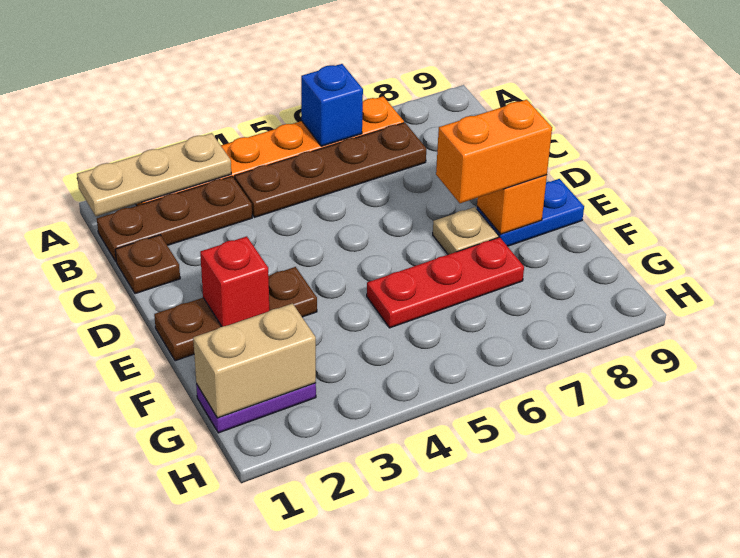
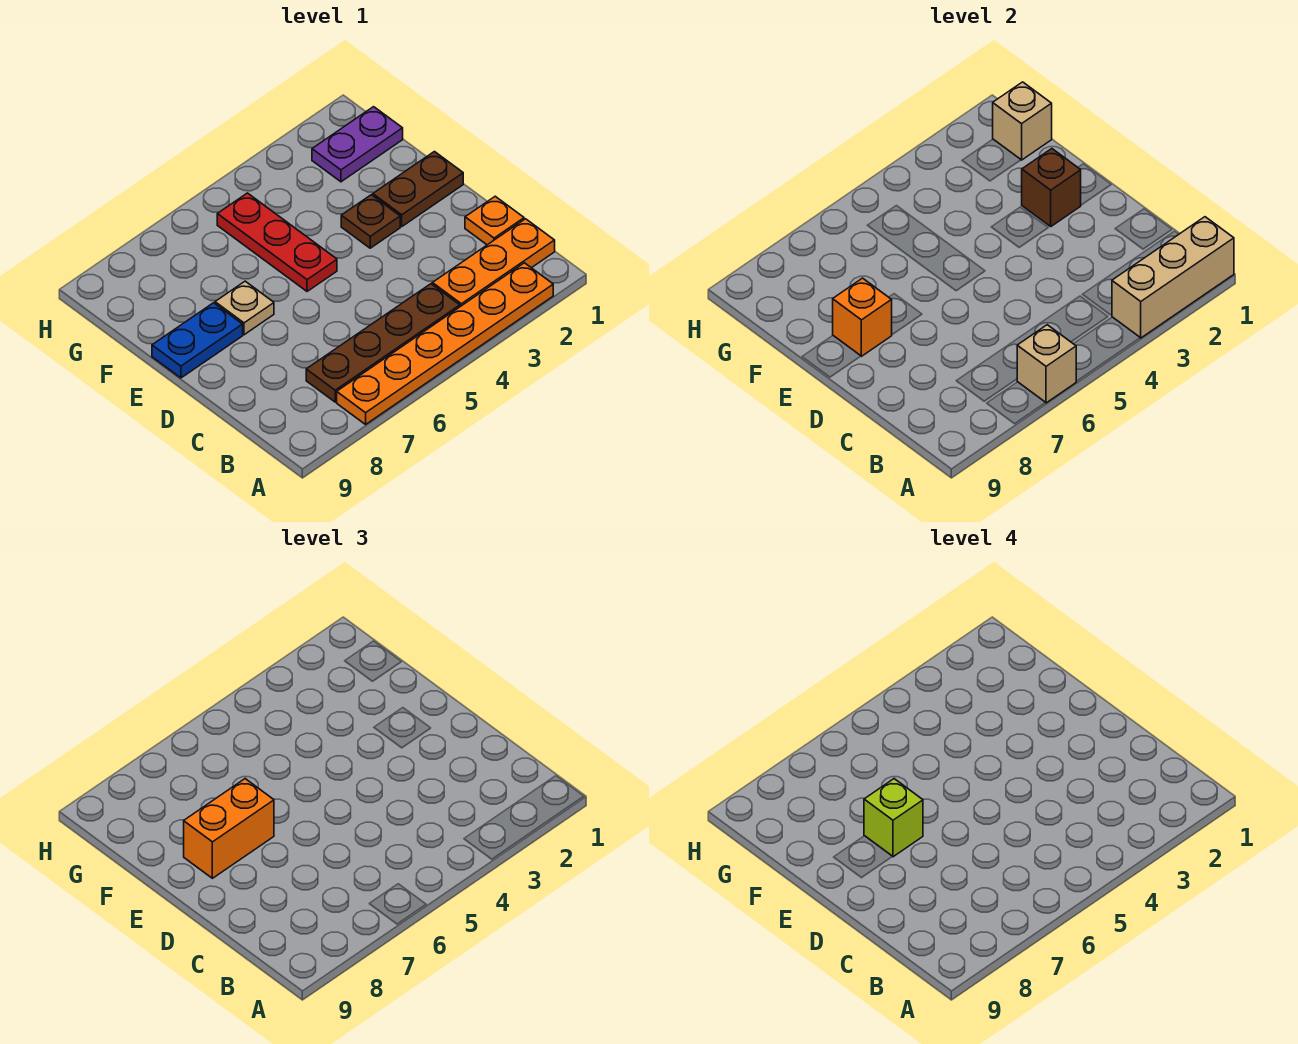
tan plate A1:A3 level 2 -> tan brick A1:A3 level 2
blue brick A6 level 2 -> tan brick A6 level 2
brown plate B1:B3 level 1 -> orange plate B1:B3 level 1
brown plate C1 level 1 -> orange plate C1 level 1
red brick E2 level 2 -> brown brick E2 level 2
none -> lime brick E7 level 4
red plate F5:F7 level 1 -> red plate E5:G5 level 1
tan brick G1:G2 level 2 -> tan brick G1 level 2

